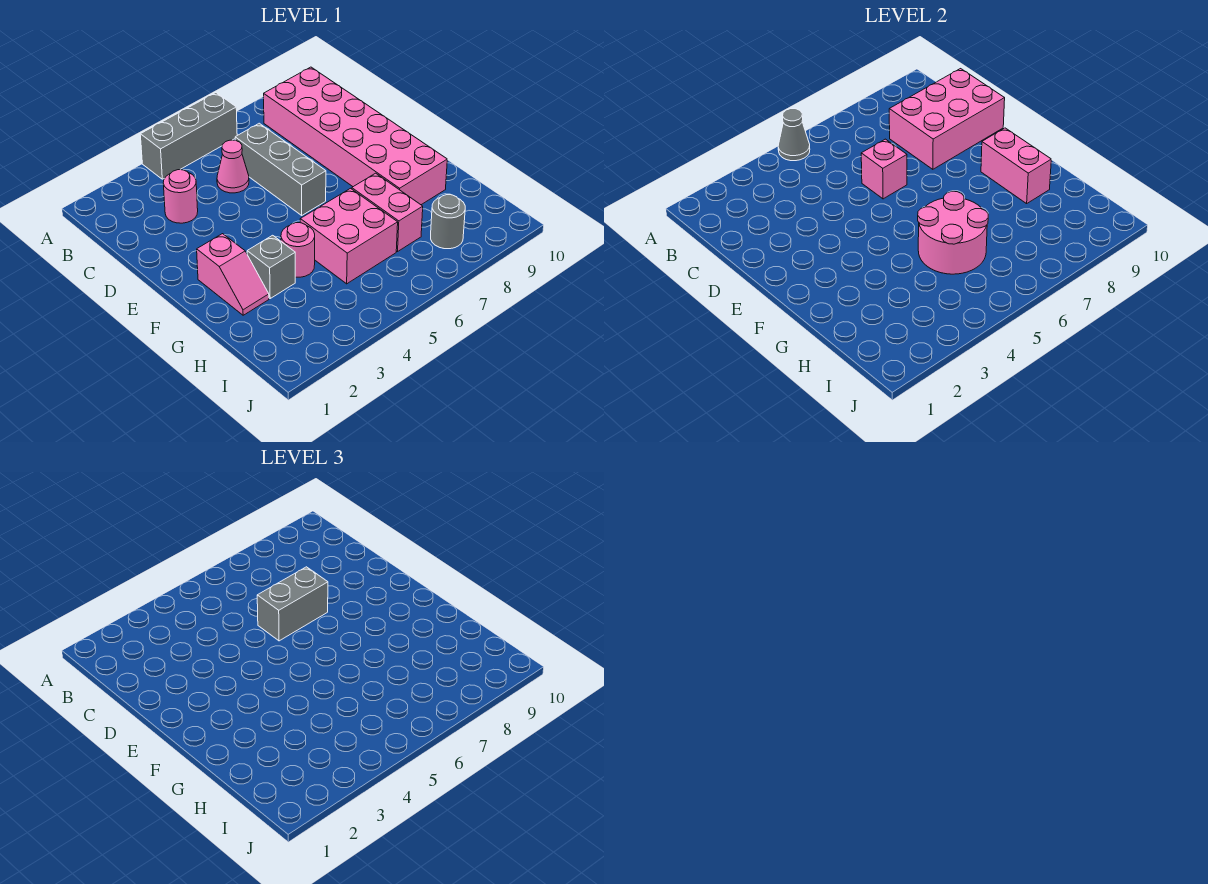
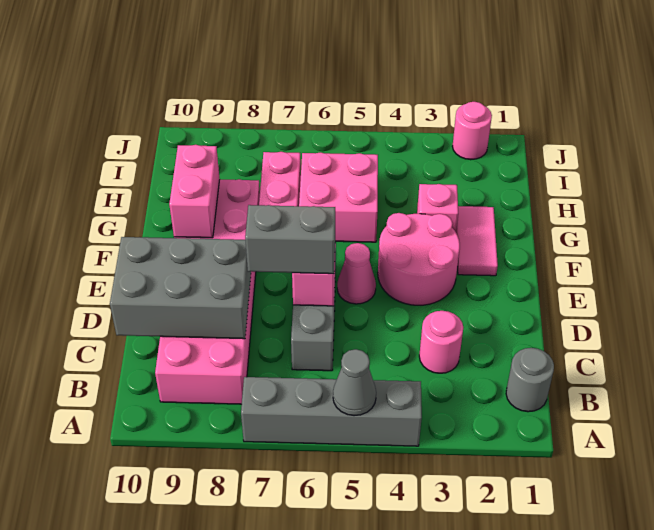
grey brick A4:A6 level 1 -> grey brick A4:A7 level 1
pink cone C5 level 1 -> pink cone E5 level 1
pink brick C8:D10 level 2 -> grey brick C8:D10 level 2
pink slope F2:G2 level 1 top F -> pink tile F2:G2 level 1
grey brick G3 level 1 -> pink brick G3 level 1
pink round brick G4 level 1 -> pink round brick J2 level 1
pink round brick G5:H6 level 2 -> pink round brick E3:F4 level 1
grey round brick I8 level 1 -> grey round brick B1 level 1

